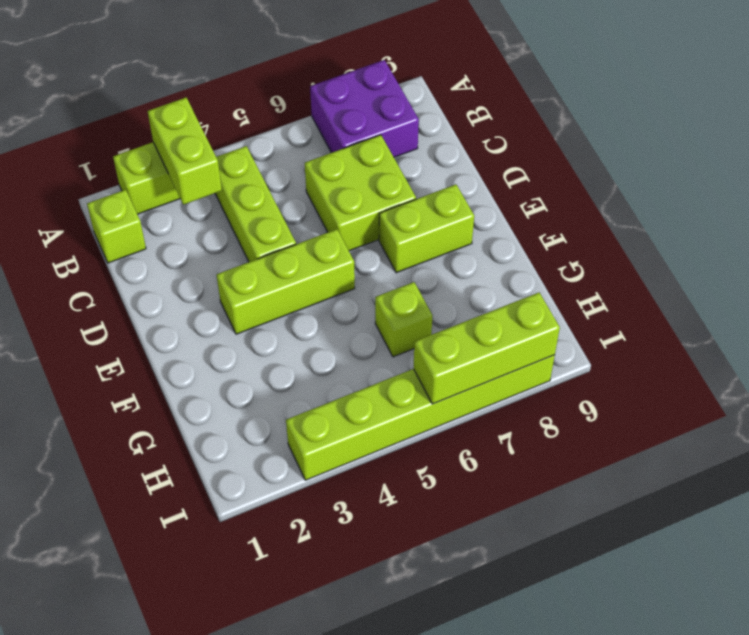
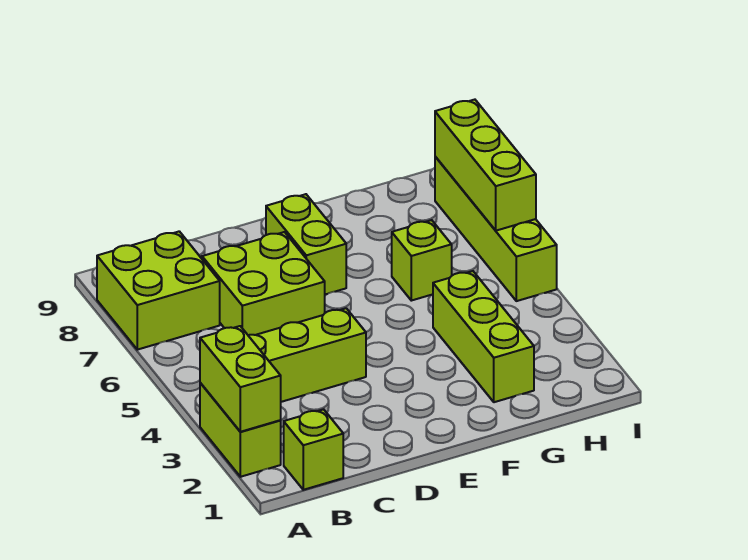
lime brick A3:B3 level 2 -> lime brick A2:A3 level 2
purple brick A7:B8 level 1 -> lime brick A7:B8 level 1
lime brick E3:E5 level 1 -> lime brick G2:G4 level 1
lime brick I3:I8 level 1 -> lime brick I5:I8 level 1

